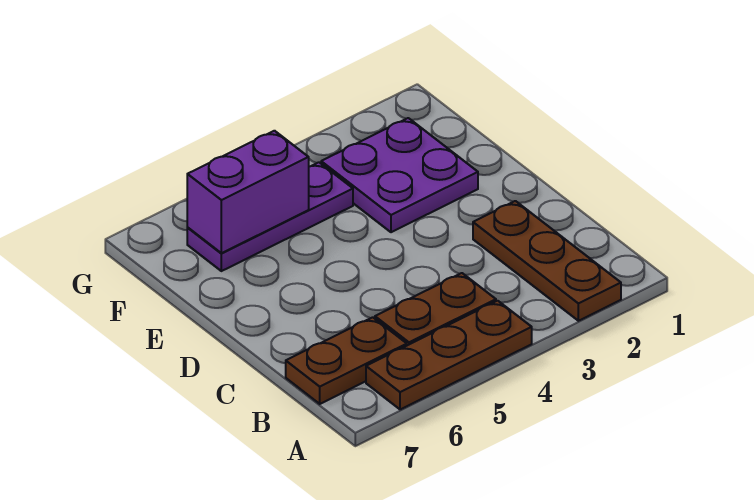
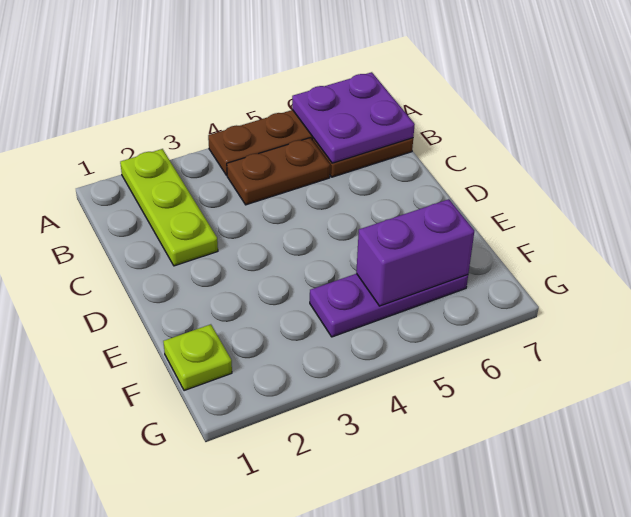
brown plate A2:C2 level 1 -> lime plate A2:C2 level 1
purple plate E2:F3 level 1 -> purple plate A6:B7 level 2
none -> lime plate F1 level 1

